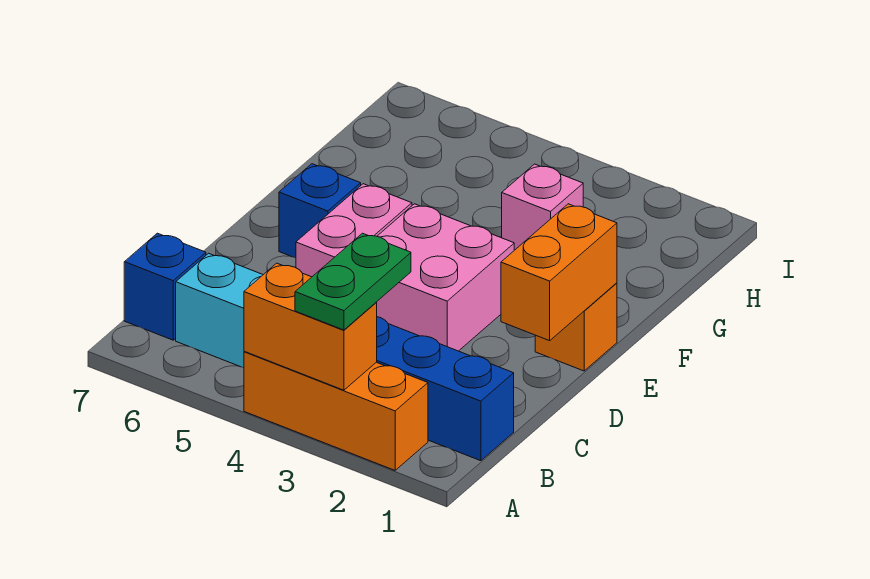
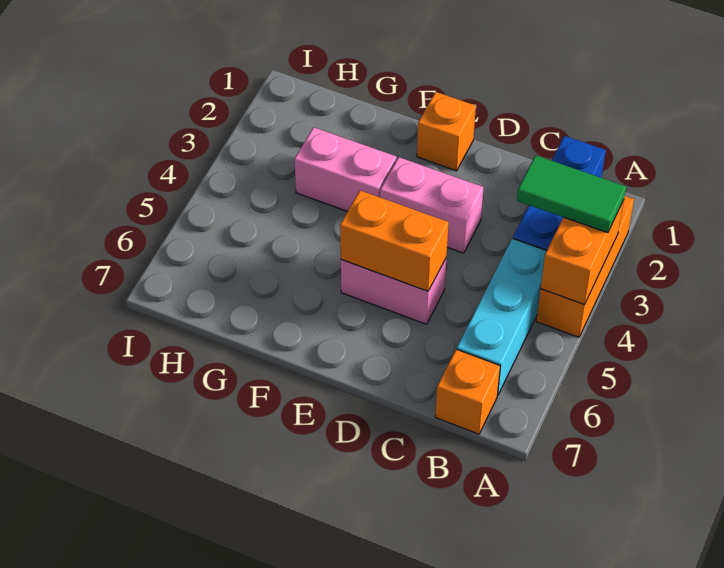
green plate A3:B3 level 3 -> green tile A3:B3 level 3
blue brick B7 level 1 -> orange brick B7 level 1
orange brick D1:E1 level 2 -> orange brick D5:E5 level 2
pink brick D3:E4 level 1 -> pink brick D3:E3 level 1
blue brick E6 level 1 -> none
pink brick G3 level 1 -> pink brick F3:G3 level 1

